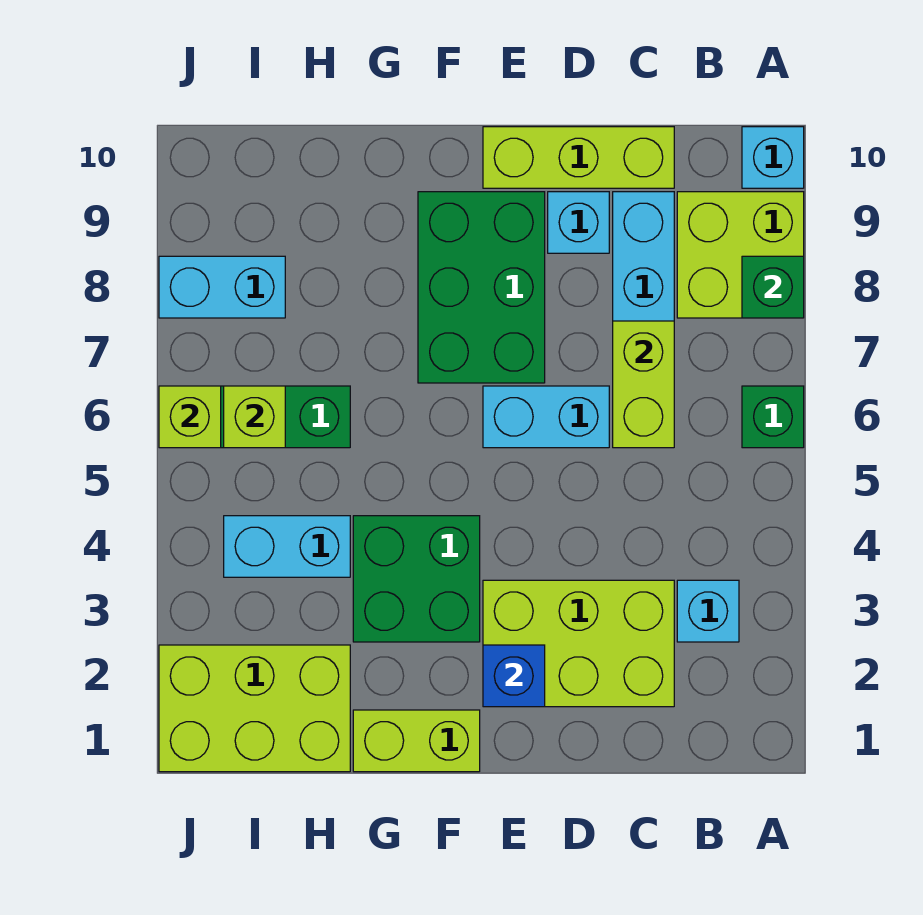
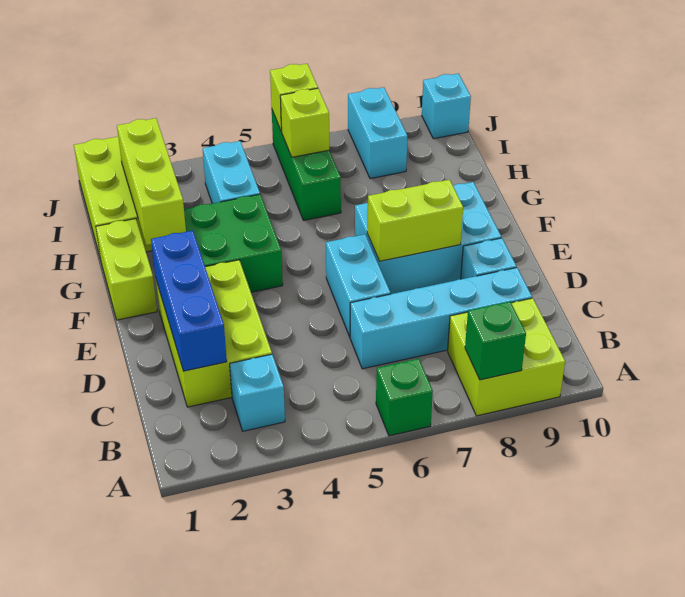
cyan brick A10 level 1 -> cyan brick J10 level 1
lime brick C6:C7 level 2 -> lime brick E7:E8 level 2
lime brick C10:E10 level 1 -> lime brick G2:I2 level 2
blue brick E2 level 2 -> blue brick C2:E2 level 2
green brick E7:F9 level 1 -> cyan brick E7:F9 level 1

